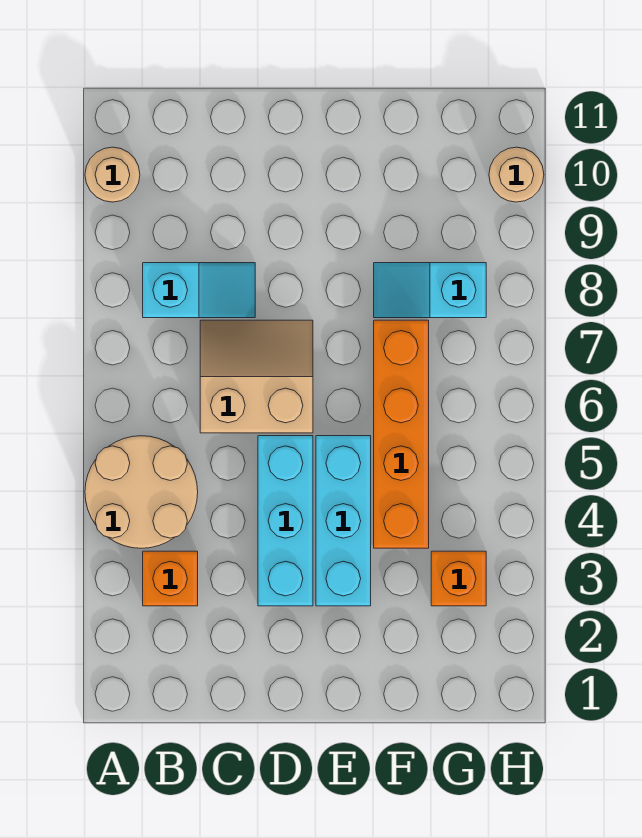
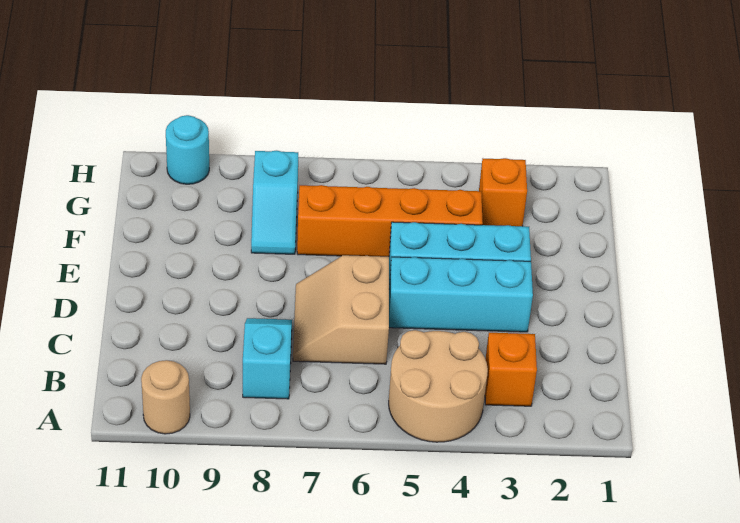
tan round brick H10 level 1 -> cyan round brick H10 level 1

